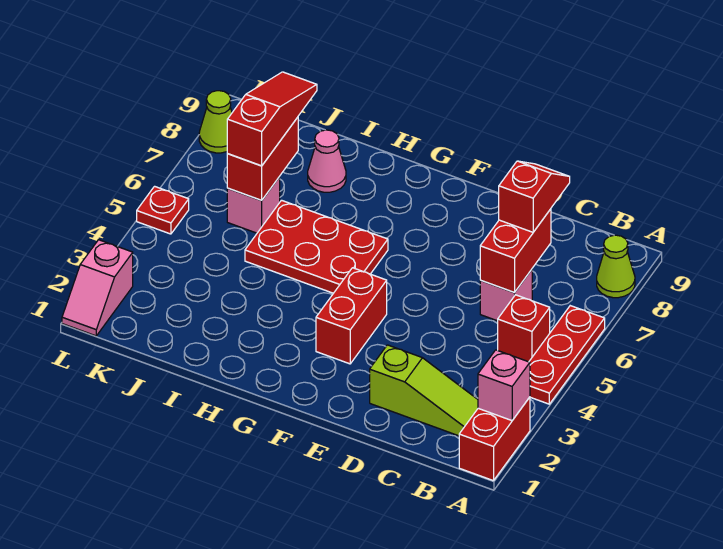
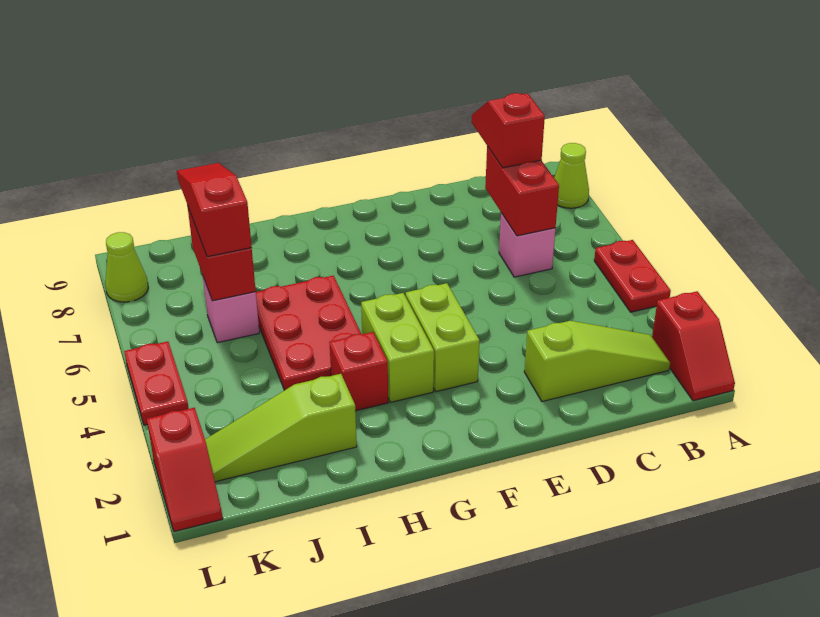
red brick A1:A2 level 1 -> red slope A1:A2 level 1 top 2
pink brick A2 level 2 -> none
red plate A4:A6 level 1 -> red plate A4:A5 level 1
red brick B5 level 1 -> red brick H3 level 1
red brick F3:F4 level 1 -> lime brick F3:F4 level 1
none -> lime brick G3:G4 level 1
red plate G5:I6 level 1 -> red plate H4:I6 level 1
none -> lime slope I2:K2 level 1 top I
pink cone I8 level 1 -> none
pink slope L1:L2 level 1 top 2 -> red slope L1:L2 level 1 top 2
red plate L5 level 1 -> red plate L4:L5 level 1

